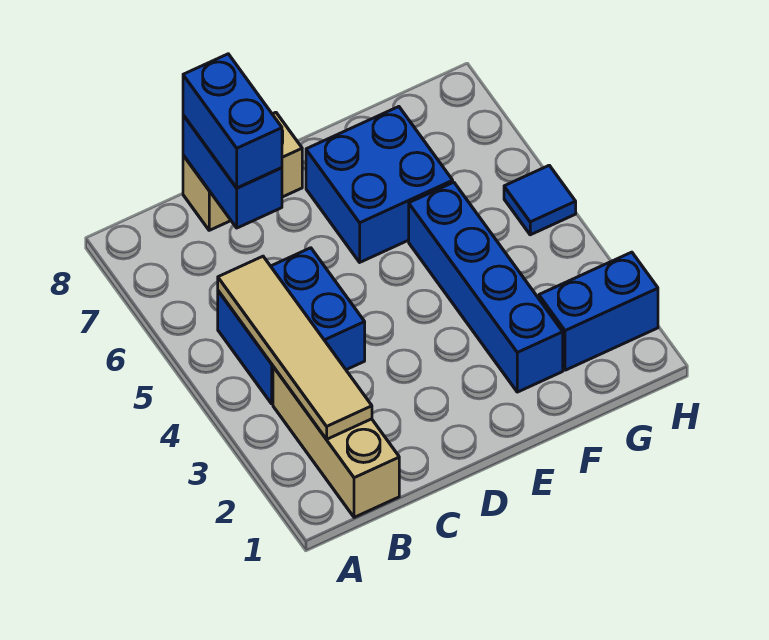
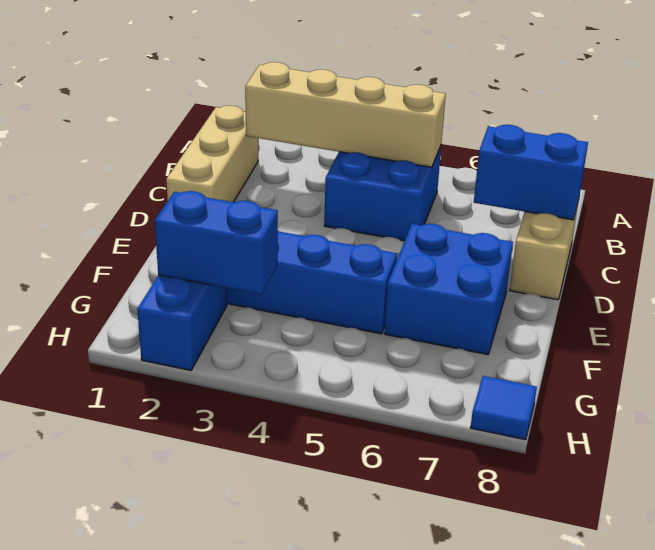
tan brick B1:B3 level 1 -> tan brick B1:D1 level 1
tan tile B2:B5 level 2 -> tan brick B2:B5 level 2
blue brick C7:C8 level 3 -> blue brick G2:G3 level 2
blue tile H5 level 1 -> blue tile H8 level 1

